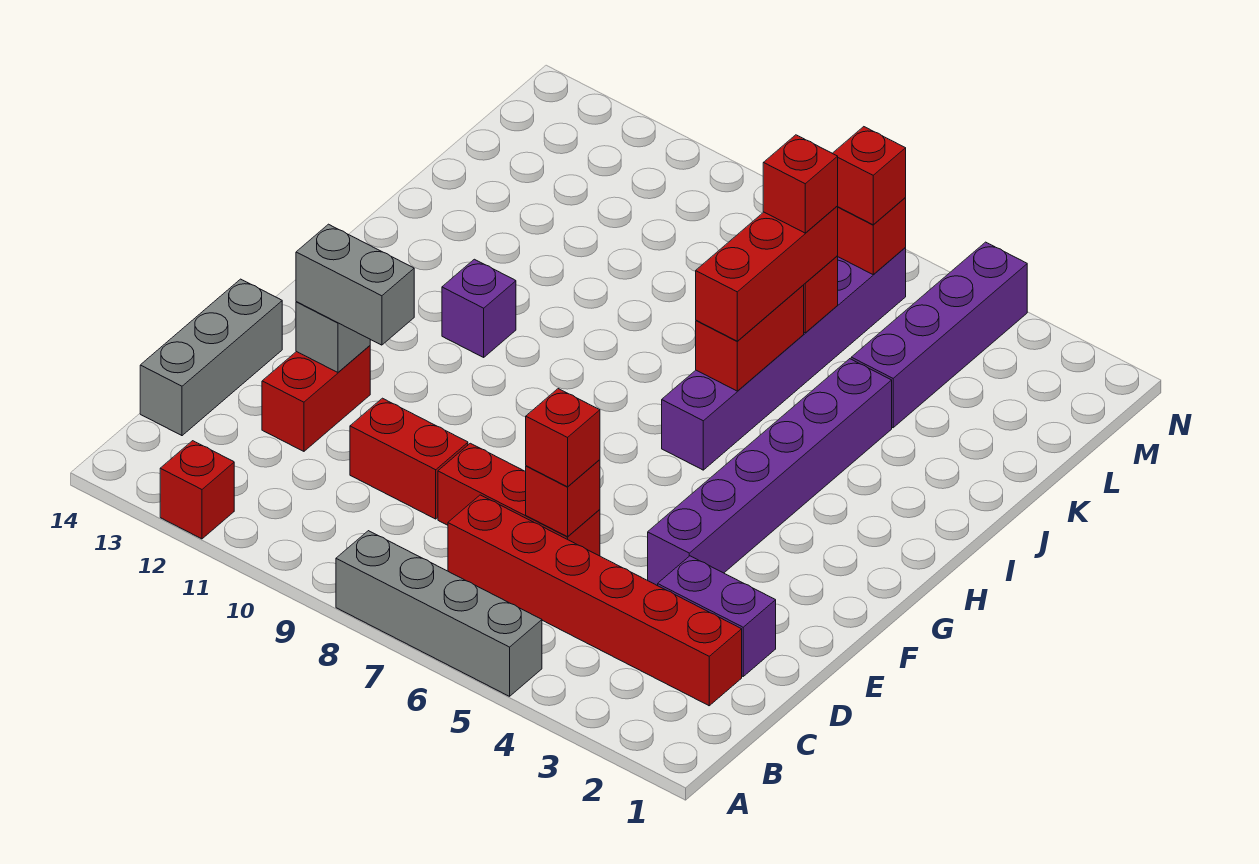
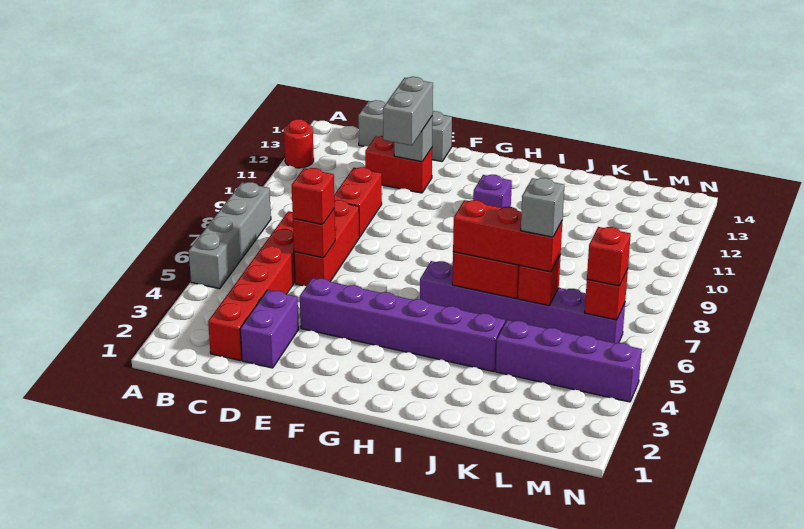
red brick A12 level 1 -> red round brick A12 level 1
red brick K6 level 4 -> grey brick K6 level 4

